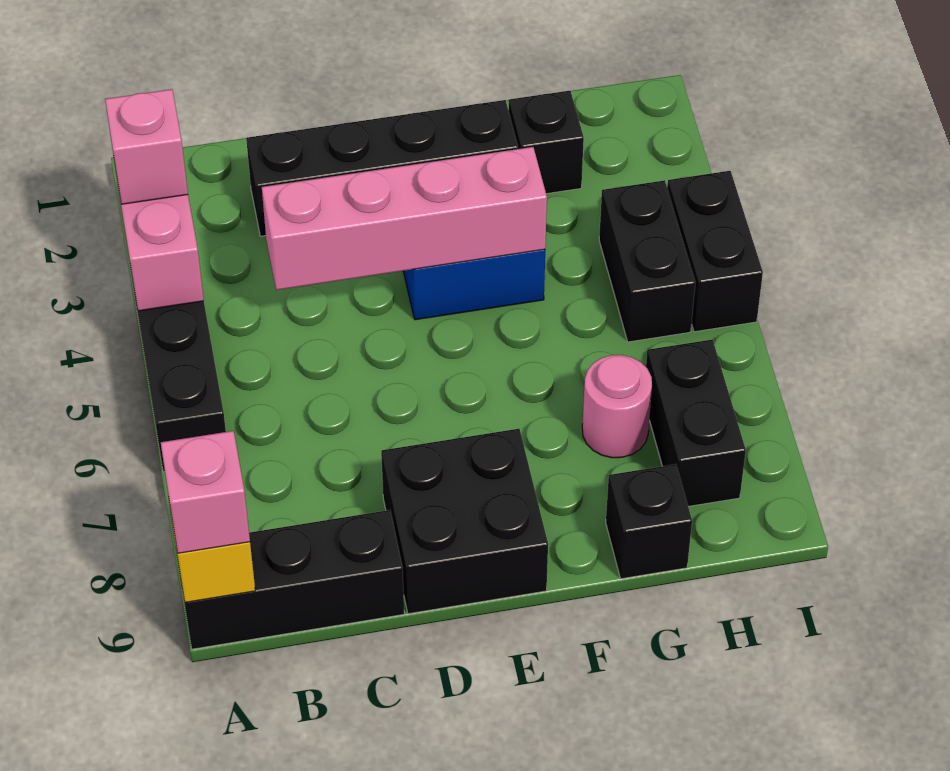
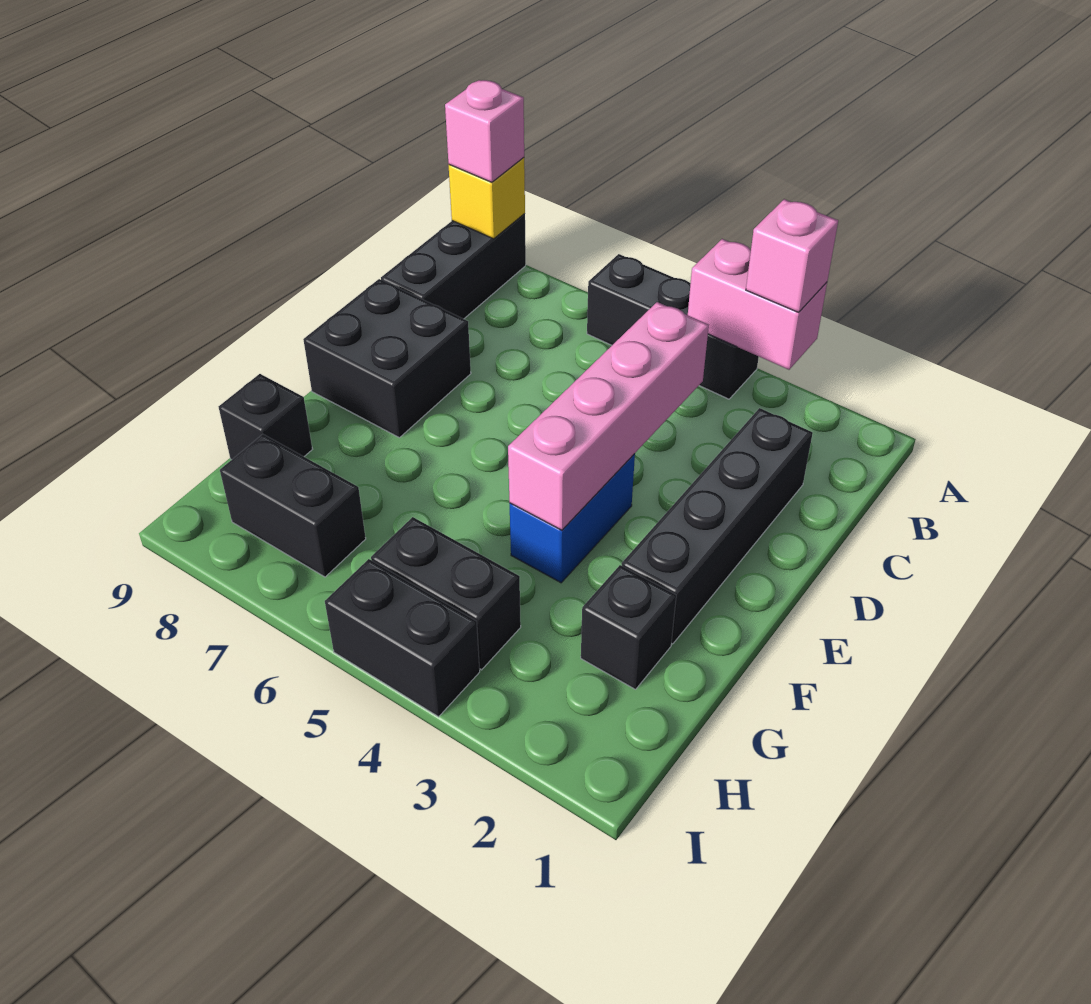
pink round brick G7 level 1 -> none

